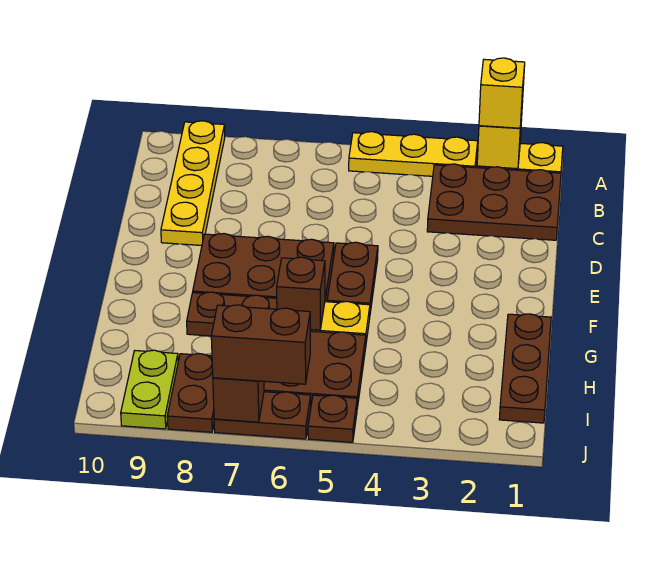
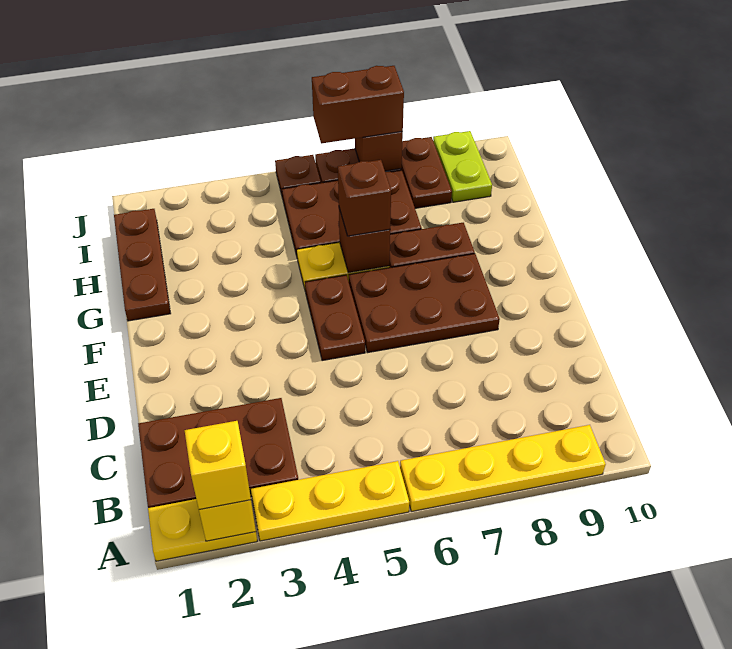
yellow plate A9:D9 level 1 -> yellow plate A6:A9 level 1
none -> brown brick G6 level 3

